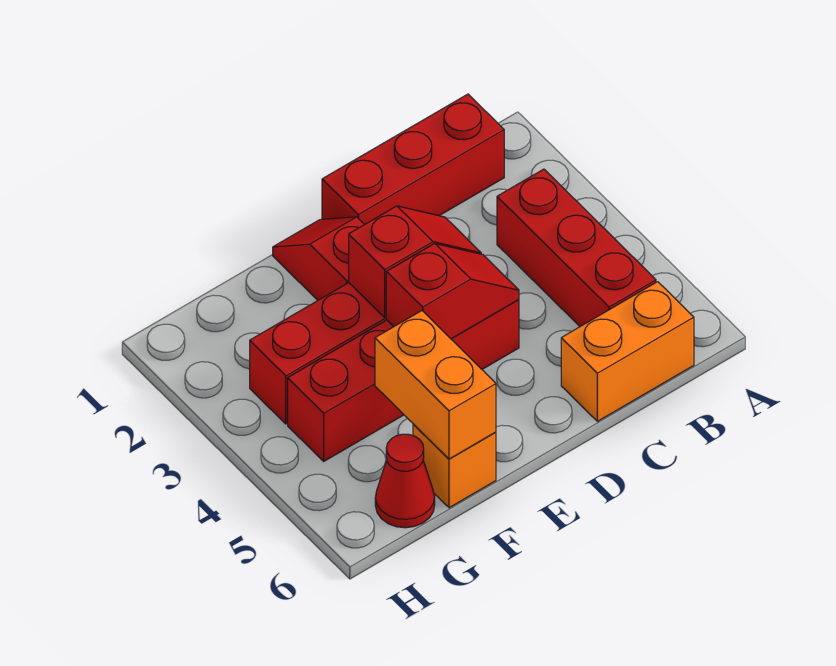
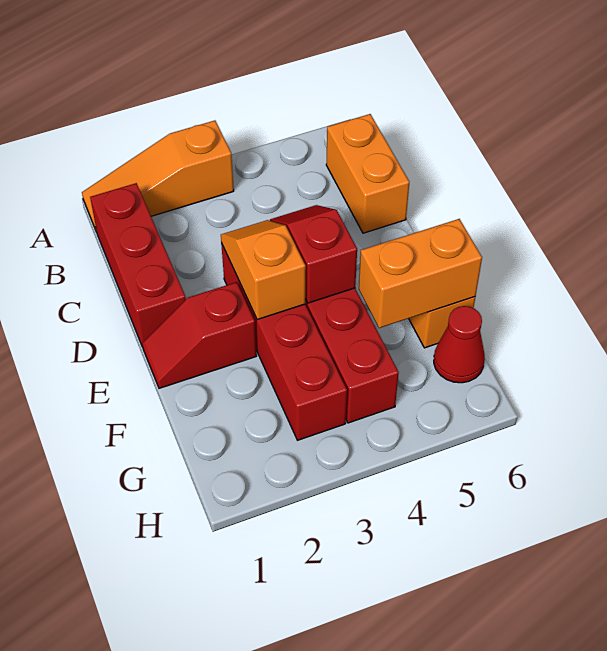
none -> orange slope A1:A3 level 1 top 3
red brick B3:B5 level 1 -> none
red slope D3:E3 level 2 top E -> orange slope D3:E3 level 2 top E

